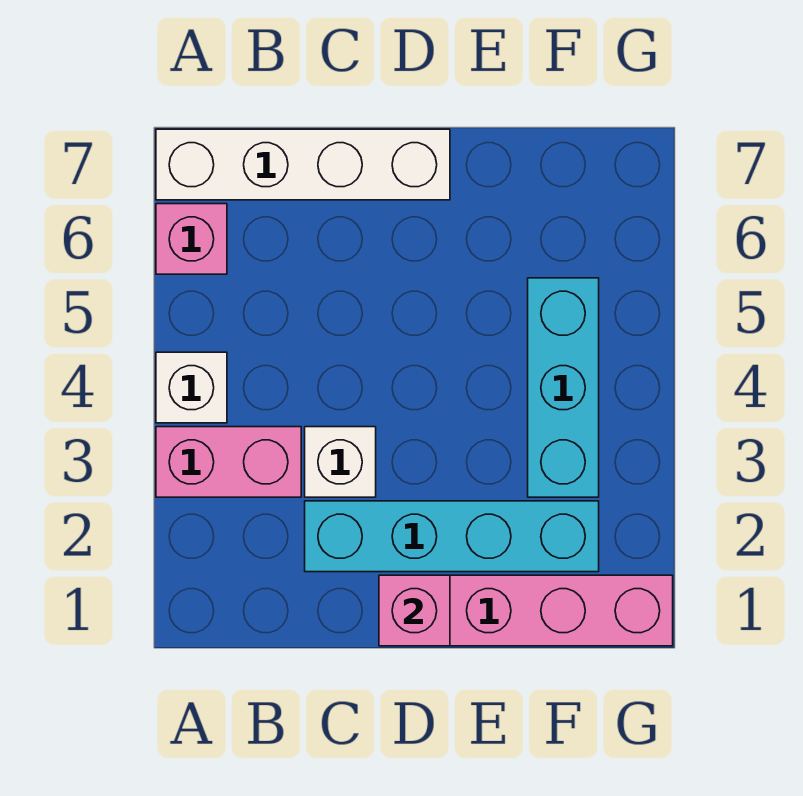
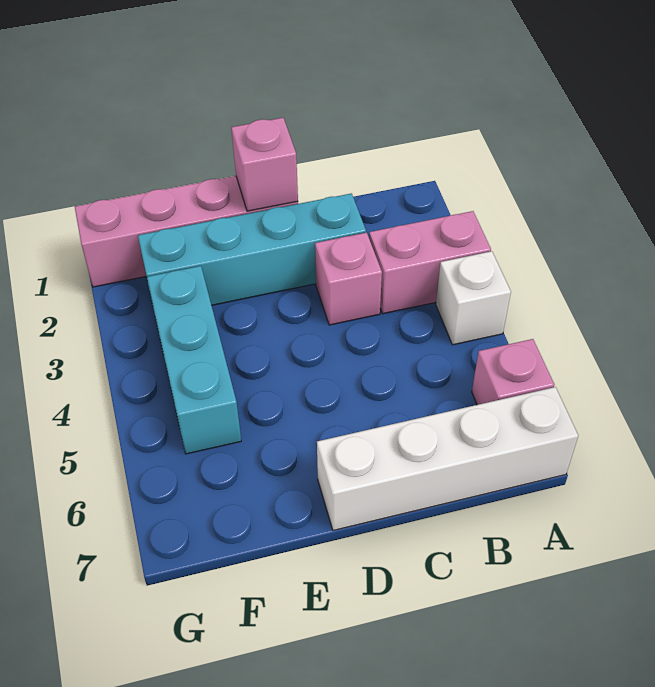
white brick C3 level 1 -> pink brick C3 level 1

